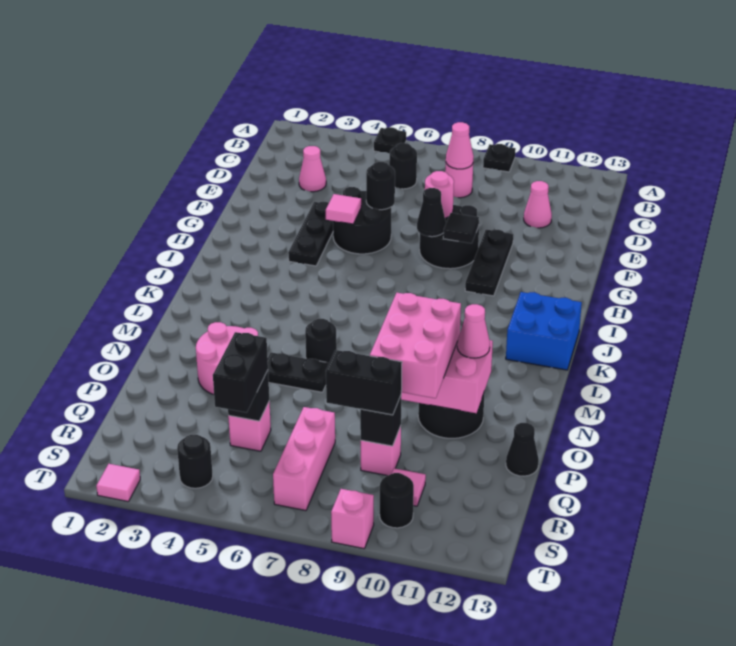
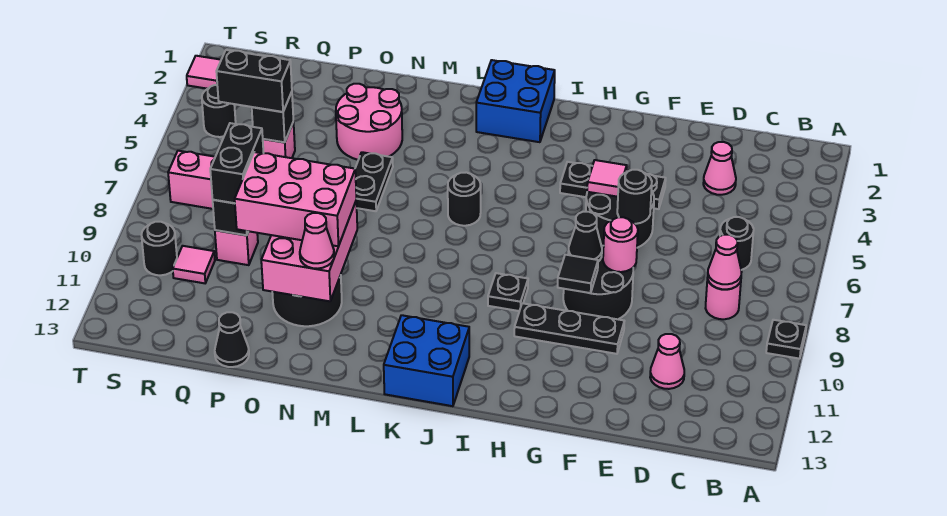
black plate A5 level 1 -> black plate I9 level 1
none -> blue brick J1:K2 level 1
black round brick M6 level 1 -> black round brick K6 level 1
pink brick T9 level 1 -> none

